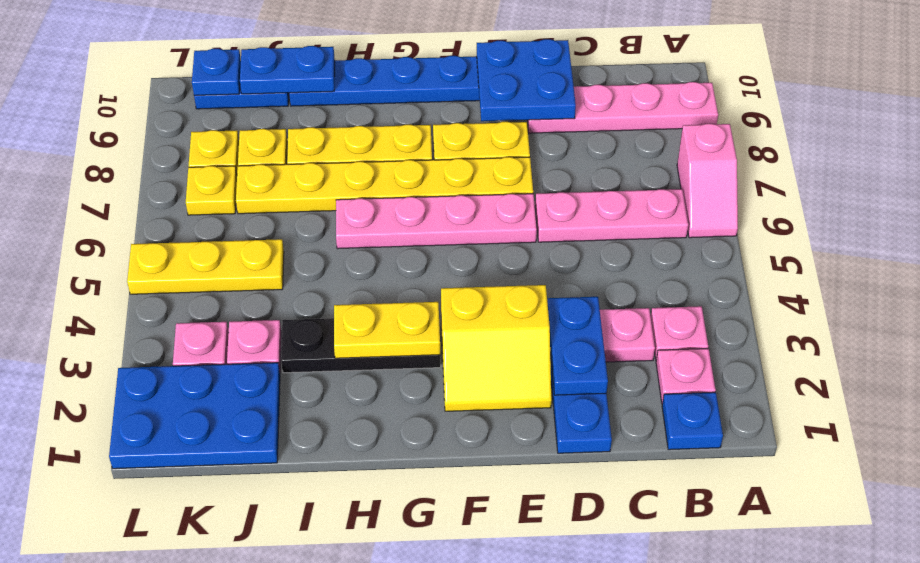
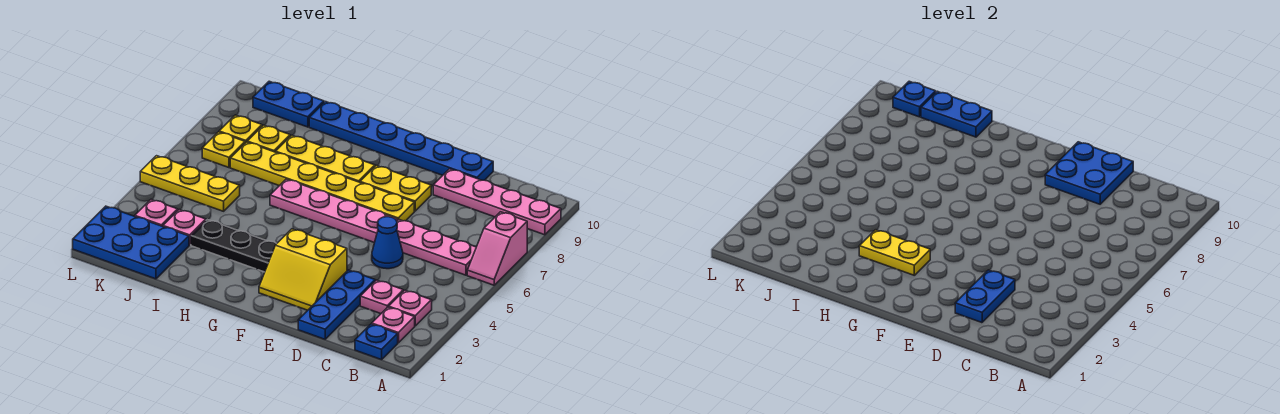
none -> blue cone D5 level 1

